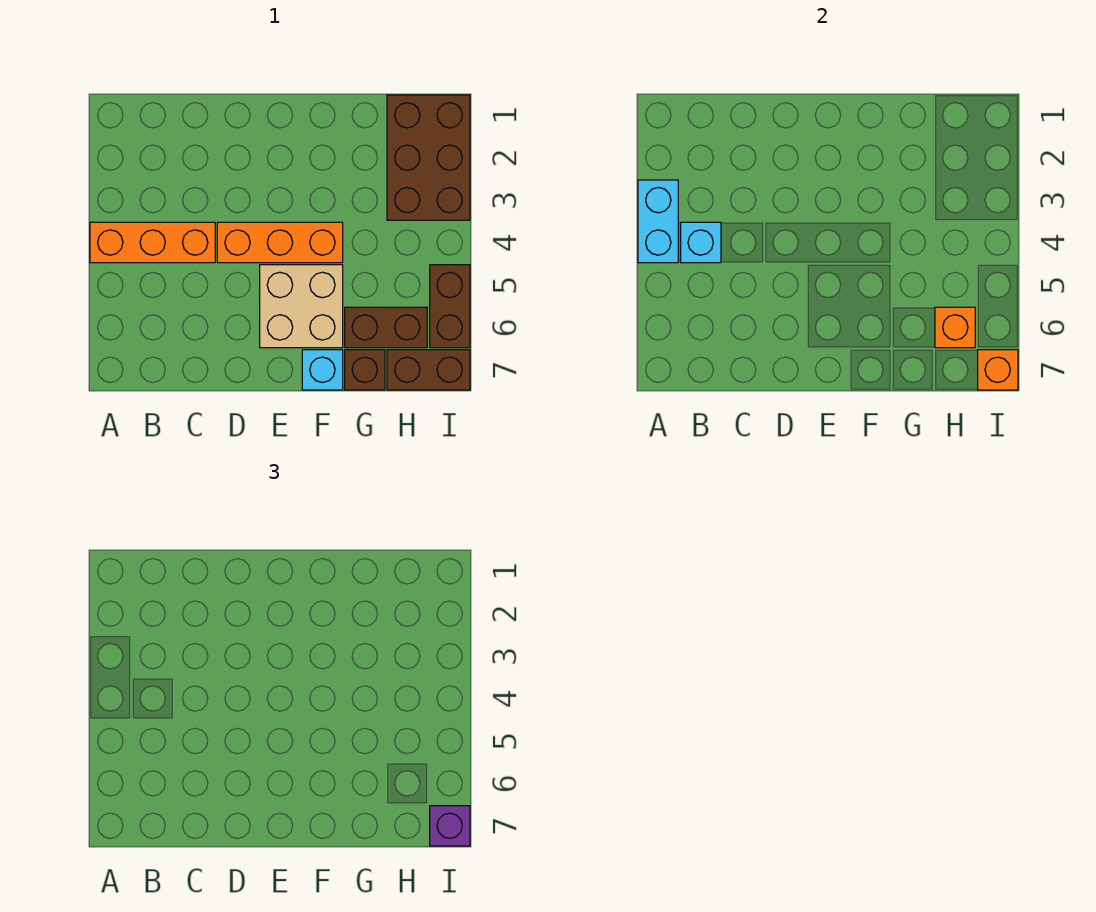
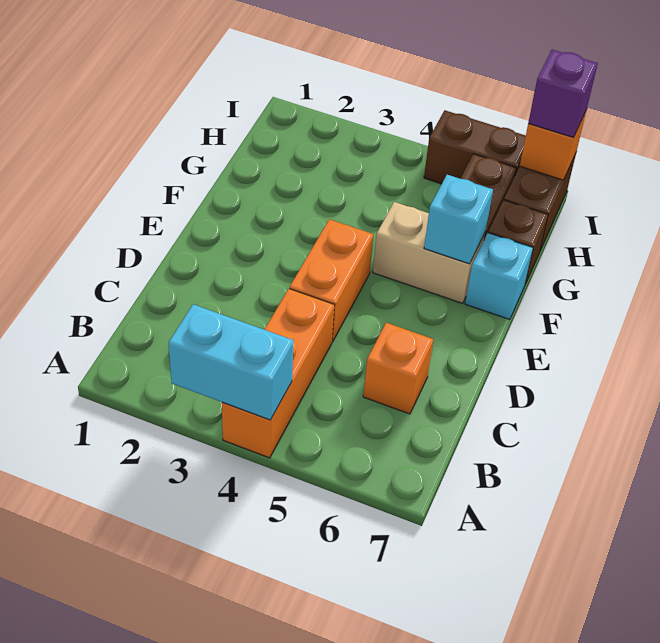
cyan brick B4 level 2 -> cyan brick F6 level 2
orange brick D4:F4 level 1 -> orange brick D4:E4 level 1
tan brick E5:F6 level 1 -> tan brick F5:F6 level 1
brown brick H1:I3 level 1 -> none
orange brick H6 level 2 -> orange brick C6 level 1

